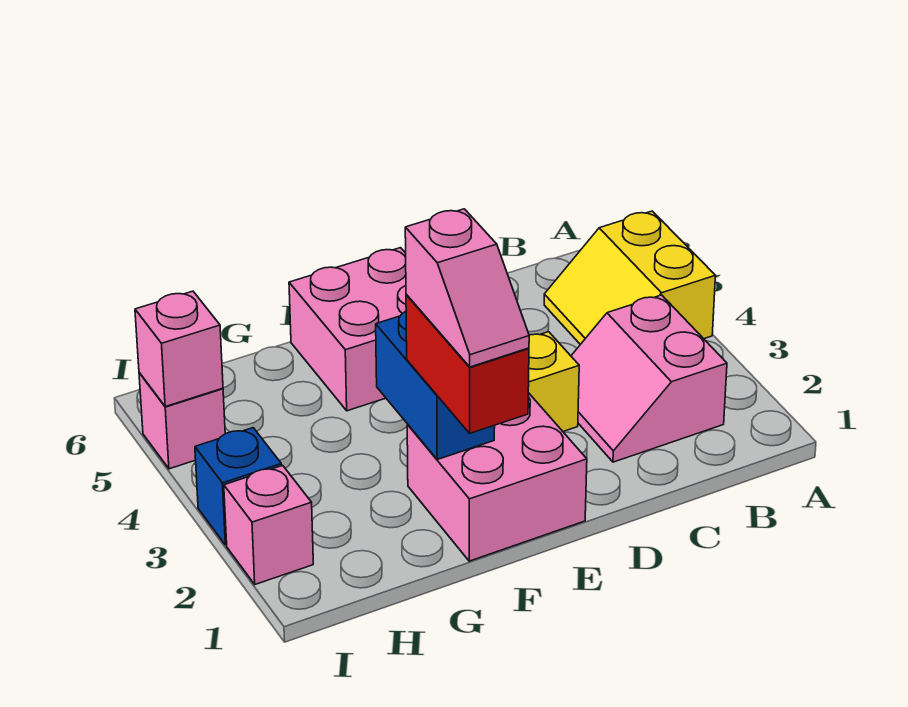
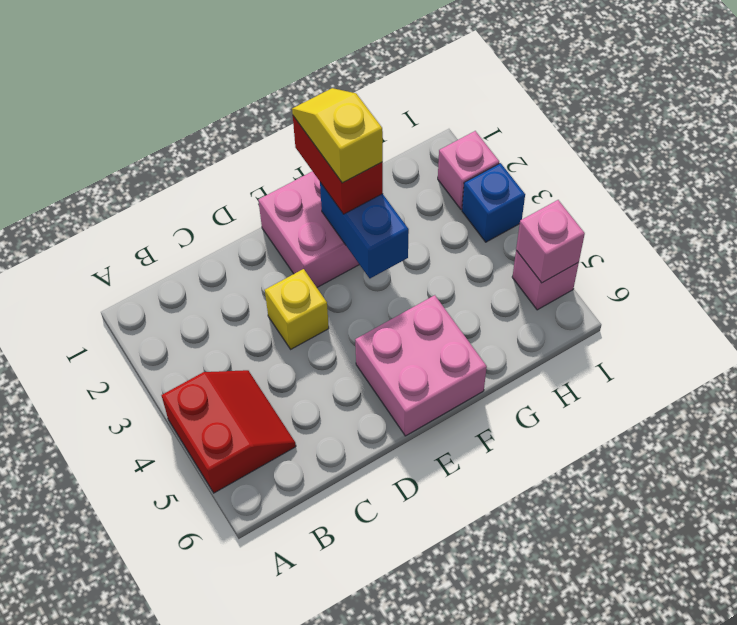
yellow slope A4:B5 level 1 top A -> red slope A4:B5 level 1 top A
pink slope B2:C3 level 1 top B -> none
pink slope F1:F2 level 4 top 2 -> yellow slope F1:F2 level 4 top 2

